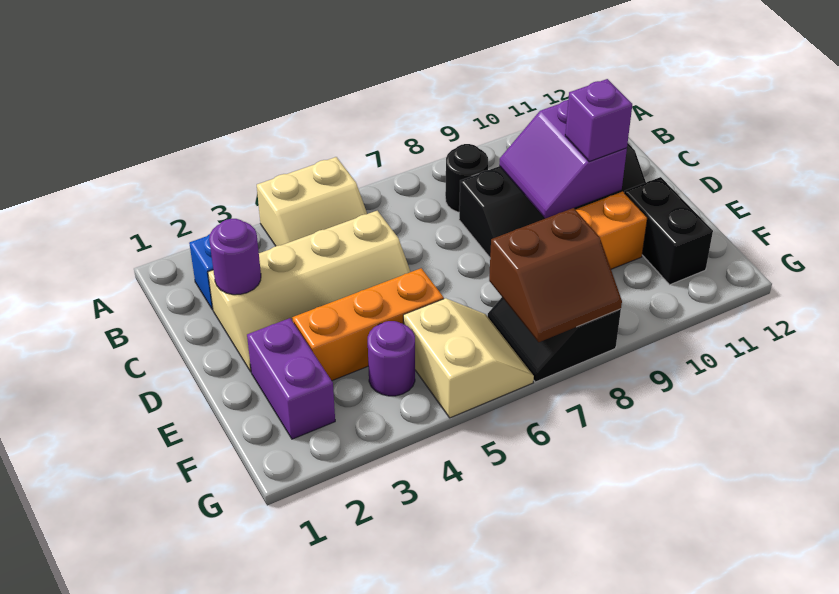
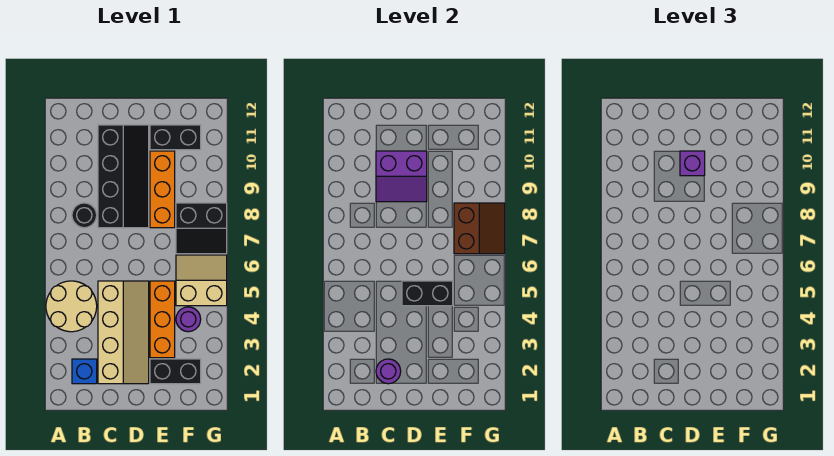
tan slope A4:B5 level 1 top A -> tan round brick A4:B5 level 1
none -> black brick D5:E5 level 2
purple brick E2:F2 level 1 -> black brick E2:F2 level 1

